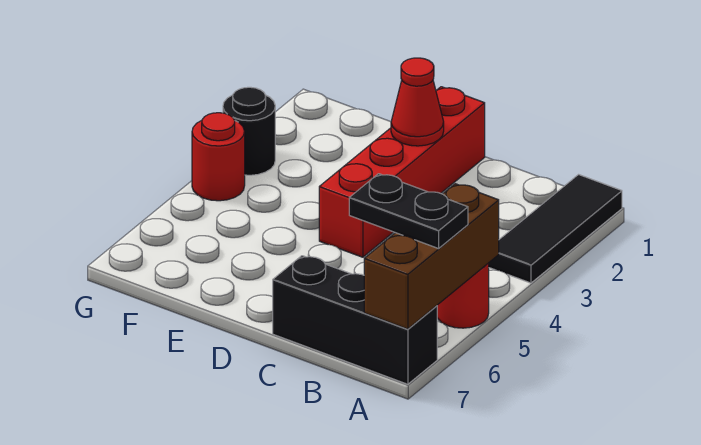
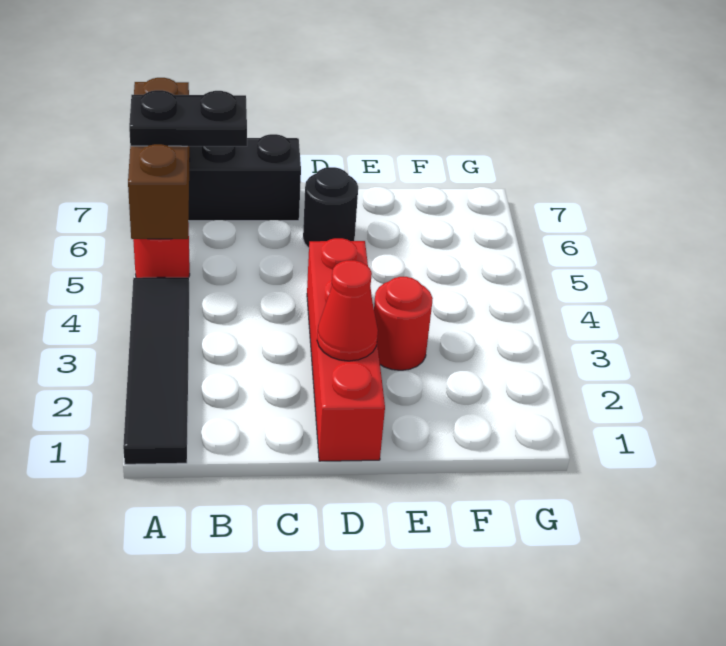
black tile A1:A3 level 1 -> black tile A1:A4 level 1
black round brick G3 level 1 -> black round brick D6 level 1
red round brick G4 level 1 -> red round brick E3 level 1

